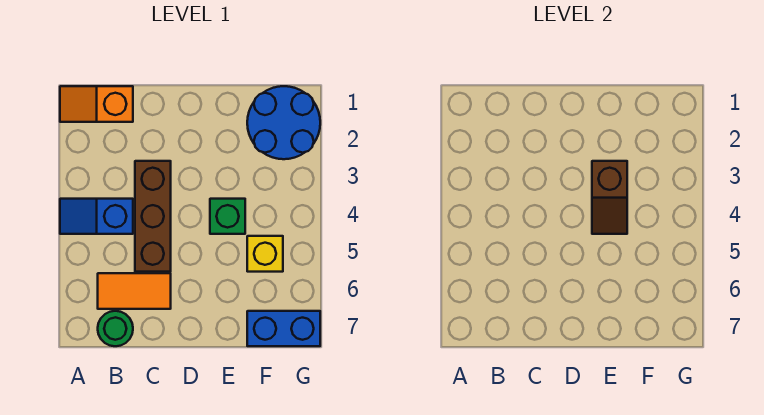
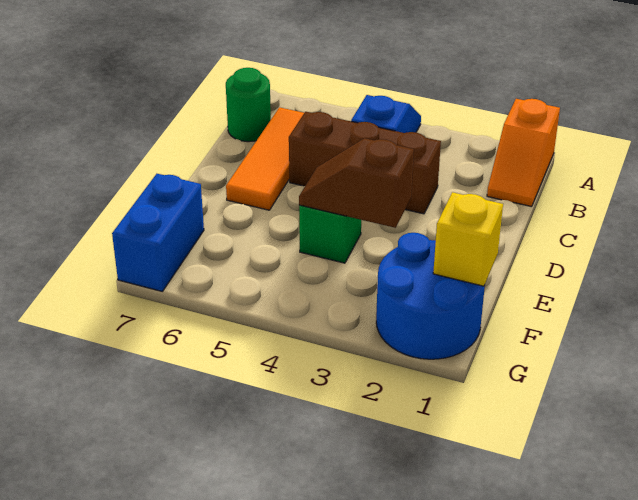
orange slope A1:B1 level 1 top B -> orange slope A1:B1 level 1 top A
orange tile B6:C6 level 1 -> orange tile B6:D6 level 1
yellow brick F5 level 1 -> yellow brick F1 level 2

